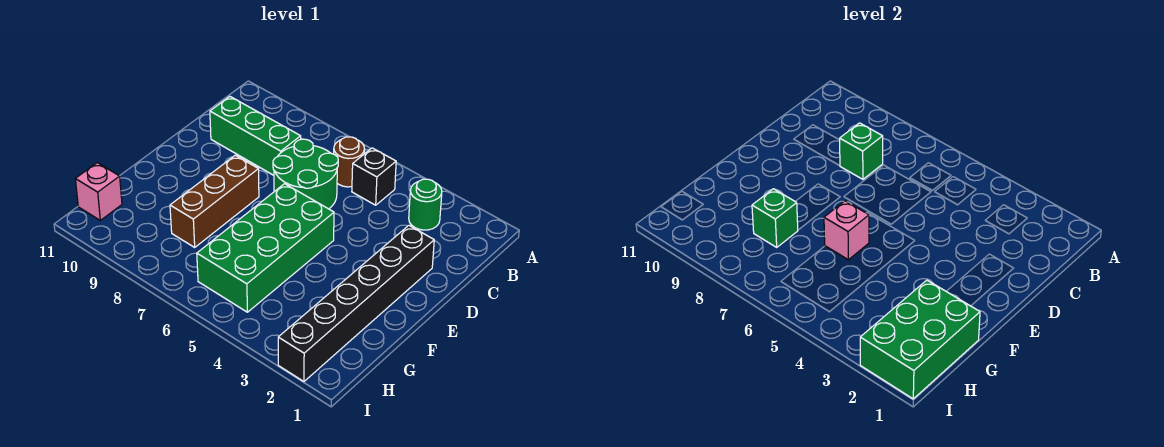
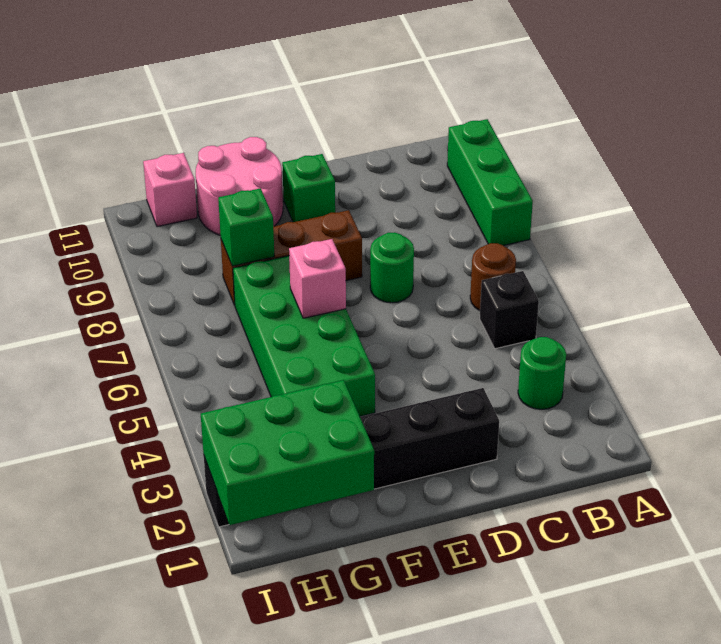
green round brick C6:D7 level 1 -> green round brick D7 level 1
green brick C8:C10 level 1 -> green brick A8:A10 level 1
green brick C8 level 2 -> green brick E10 level 1
green brick E5:H6 level 1 -> green brick F4:G7 level 1
none -> pink round brick F10:G11 level 1

